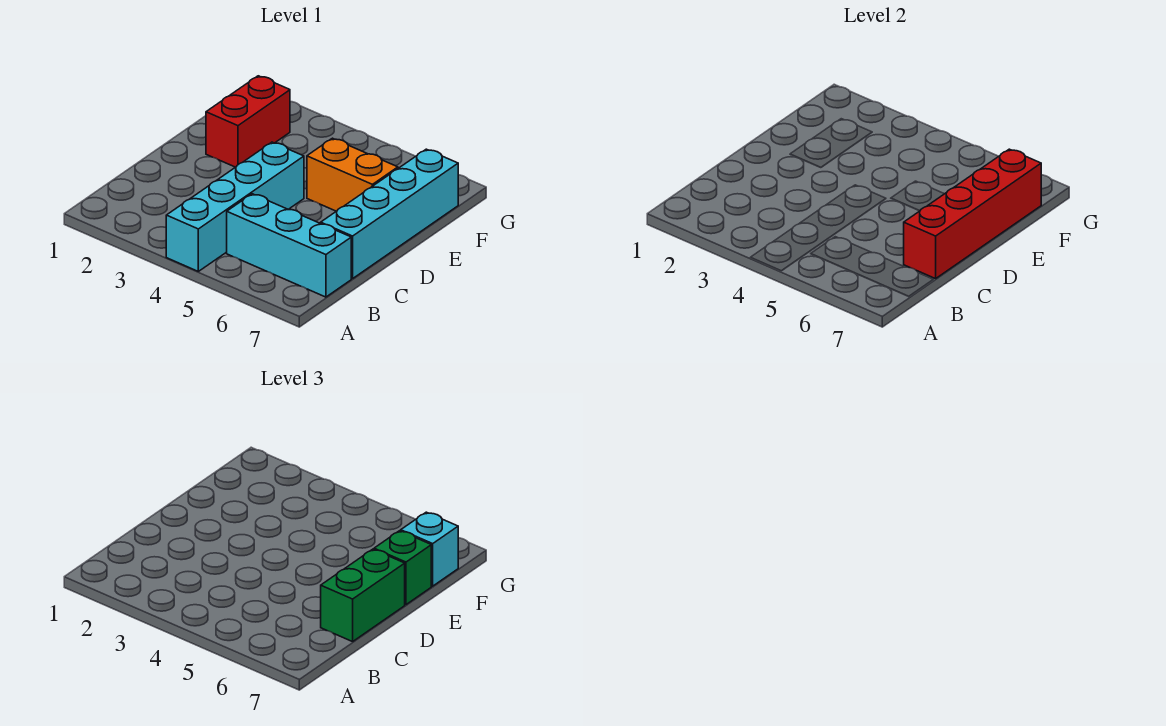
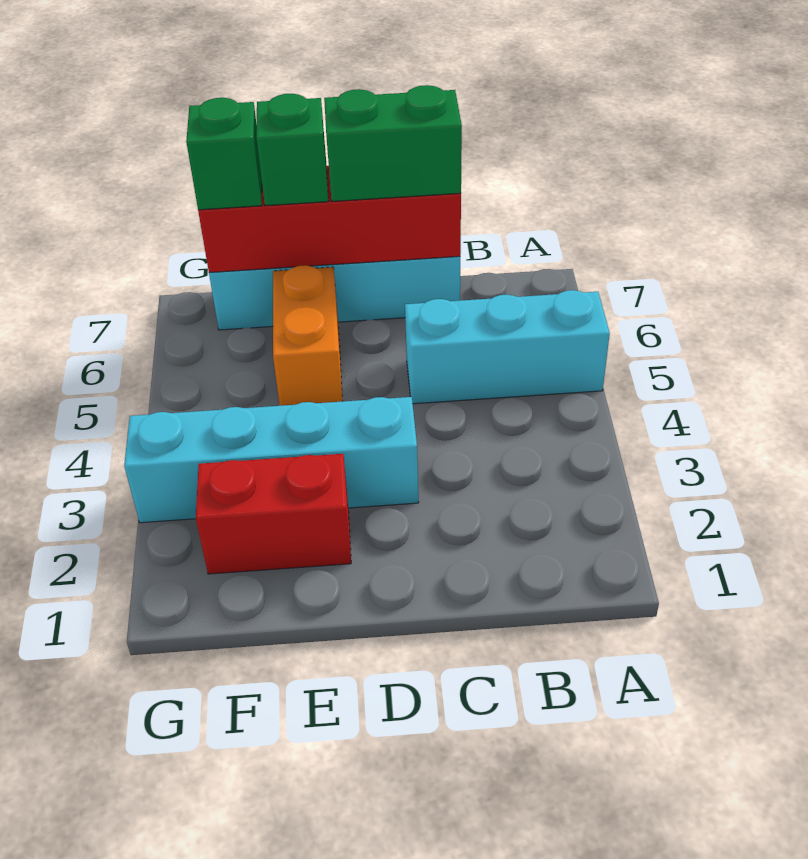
cyan brick A4:D4 level 1 -> cyan brick D3:G3 level 1
cyan brick B5:B7 level 1 -> cyan brick A5:C5 level 1
cyan brick F7 level 3 -> green brick F7 level 3

